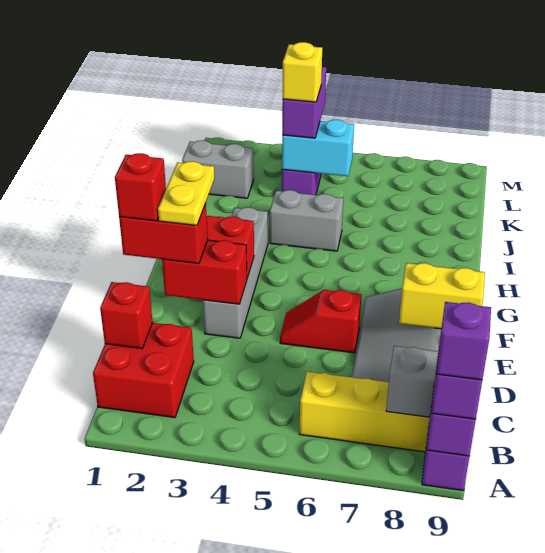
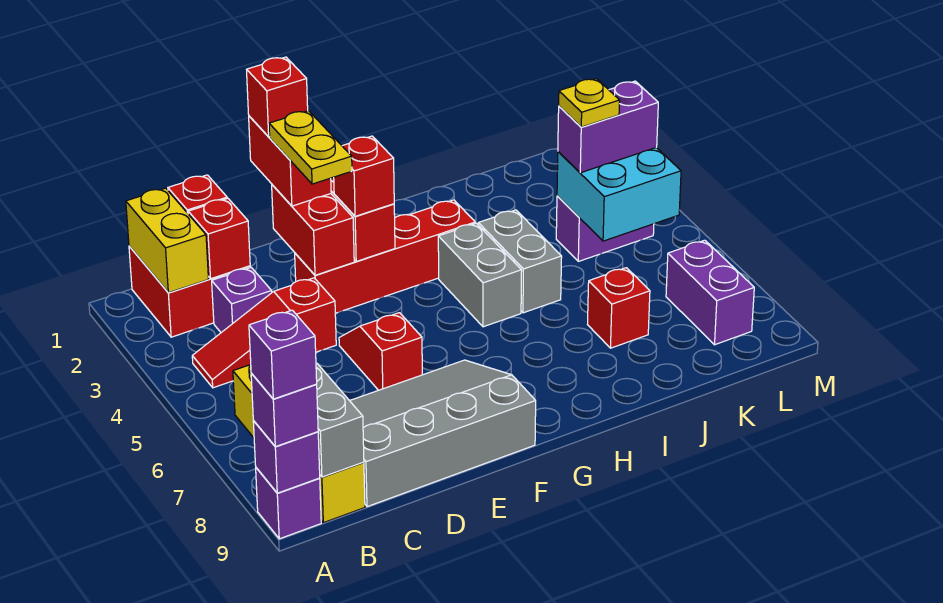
none -> red slope B4:D4 level 1 top D
none -> red brick C2 level 2
none -> purple brick C3 level 1
yellow plate E2:F2 level 4 -> yellow plate E2:E3 level 4
grey brick E3:H3 level 1 -> red brick E3:H3 level 1
yellow brick E8:E9 level 2 -> yellow brick B1:B2 level 2
none -> red brick F3 level 3
none -> red brick J7 level 1
grey brick K1:K2 level 1 -> grey brick H4:H5 level 1
cyan brick K4:K5 level 2 -> cyan brick K4:L5 level 2
yellow brick K4 level 4 -> yellow plate K4 level 4
none -> purple brick L7:L8 level 1

